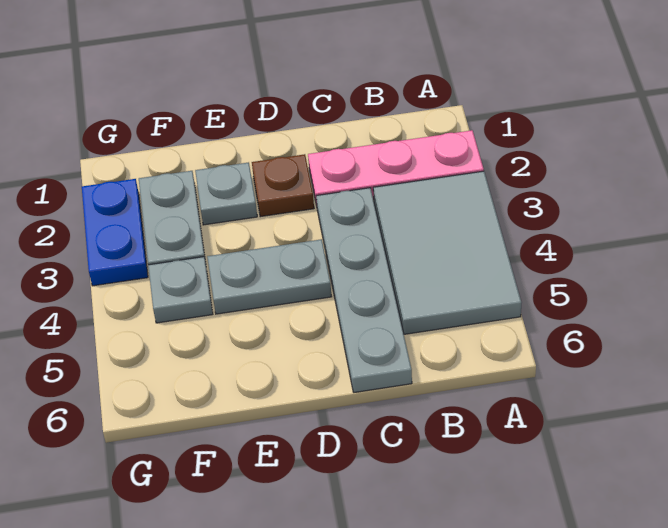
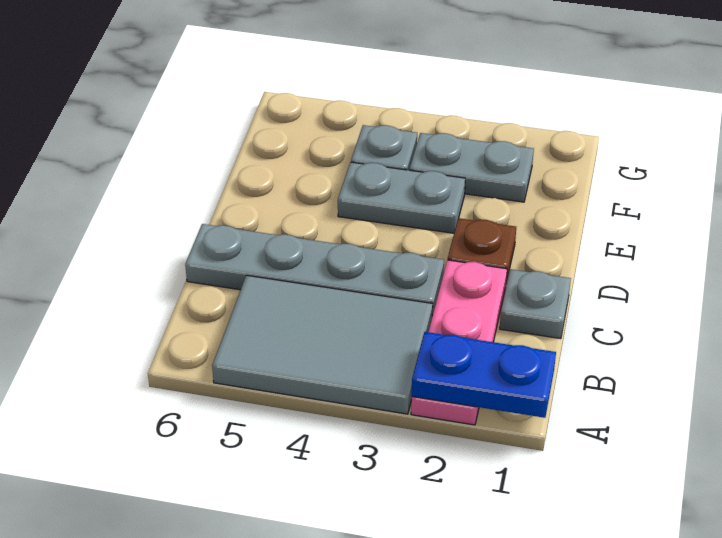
grey plate D4:E4 level 1 -> grey plate E3:E4 level 1
grey plate E2 level 1 -> grey plate C1 level 1
blue plate G2:G3 level 1 -> blue plate A1:A2 level 2

